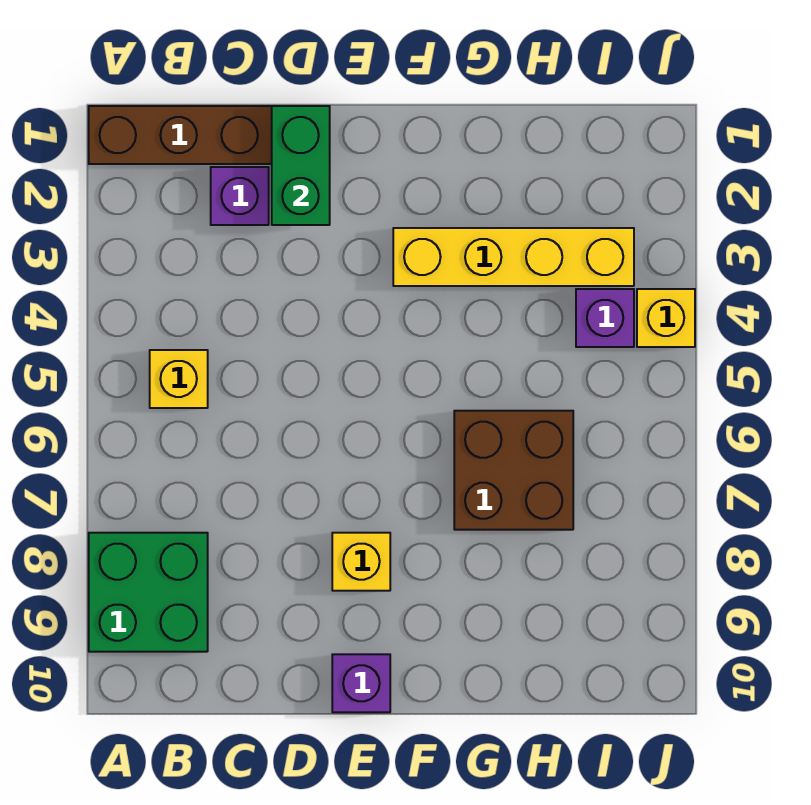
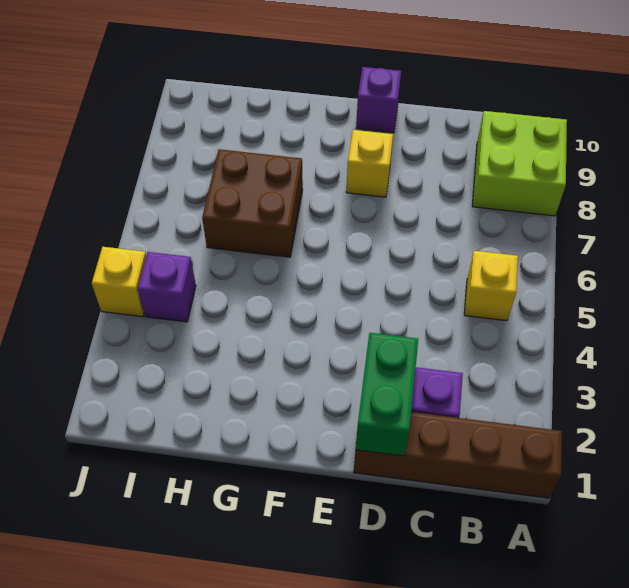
green brick A8:B9 level 1 -> lime brick A8:B9 level 1
yellow brick F3:I3 level 1 -> none

